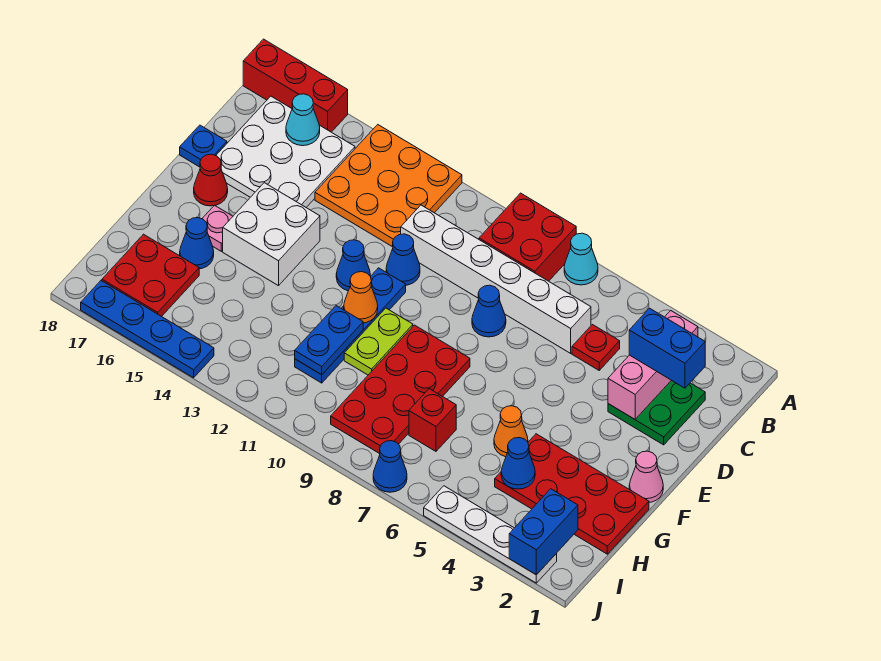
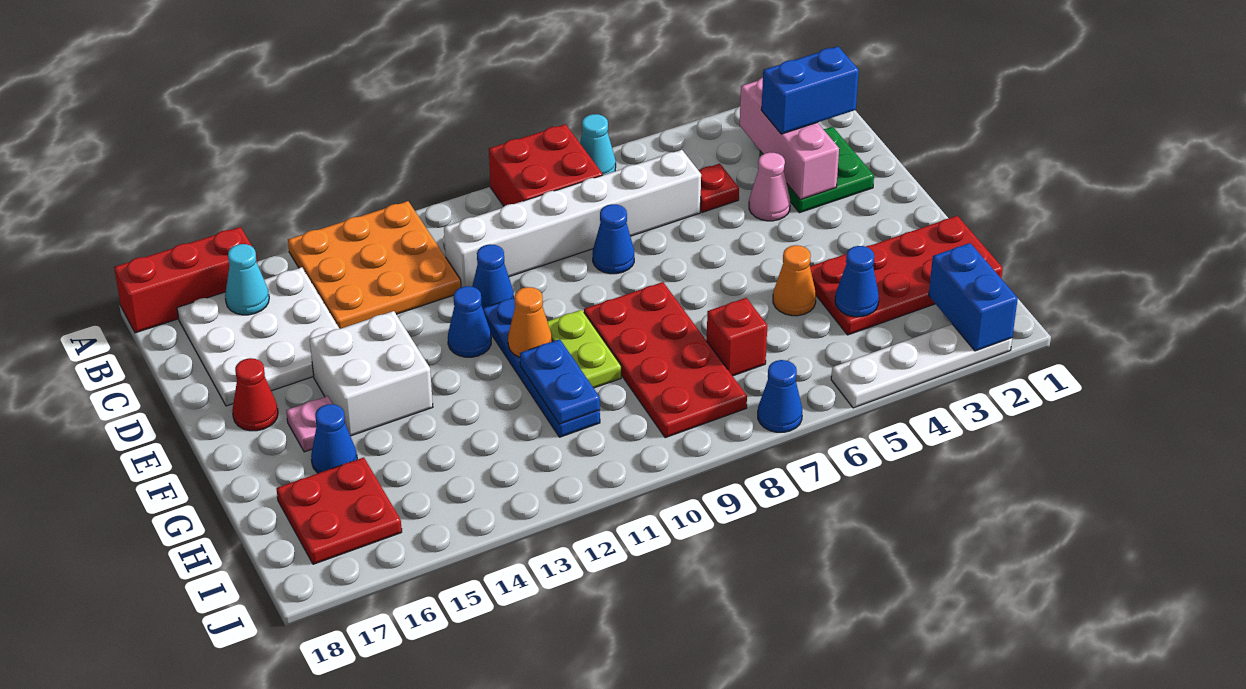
blue plate D18 level 1 -> none
pink cone F1 level 1 -> pink cone D4 level 1
blue plate J14:J17 level 1 -> none

